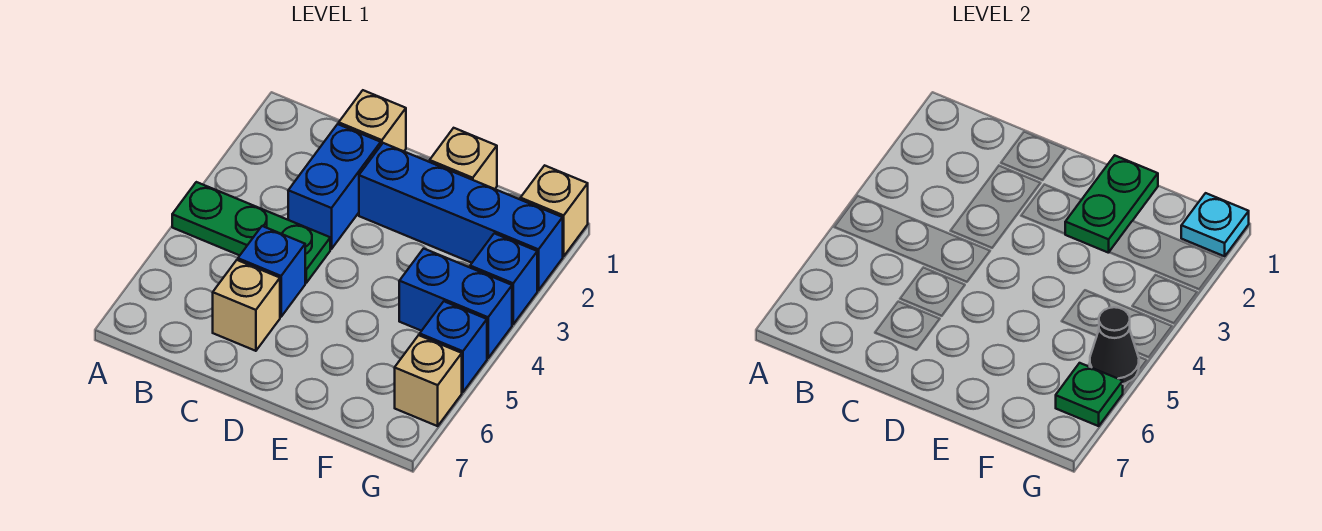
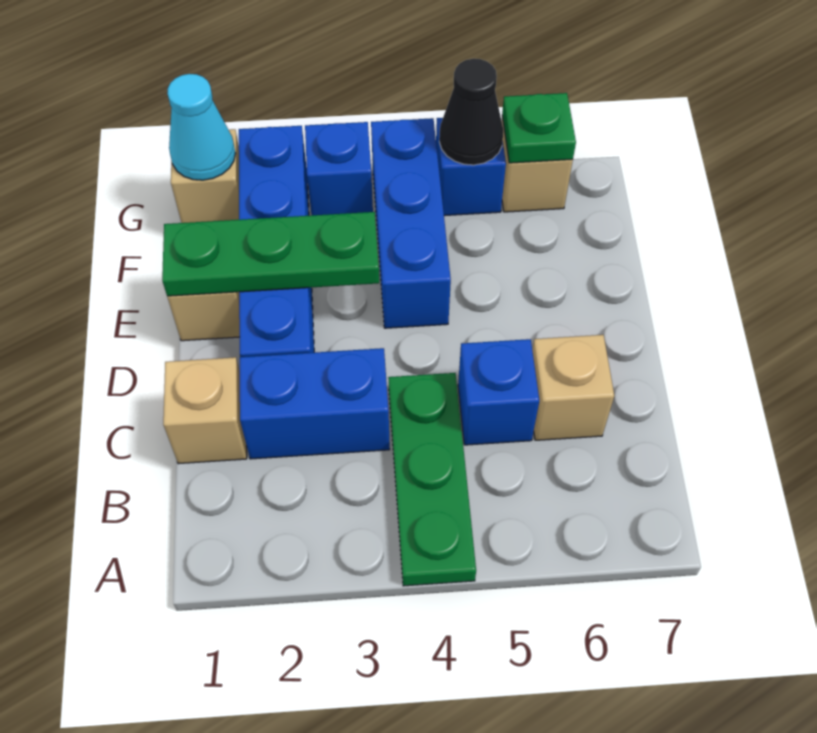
green plate E1:E2 level 2 -> green plate E1:E3 level 2
blue brick F4:G4 level 1 -> blue brick E4:G4 level 1
cyan plate G1 level 2 -> cyan cone G1 level 2

